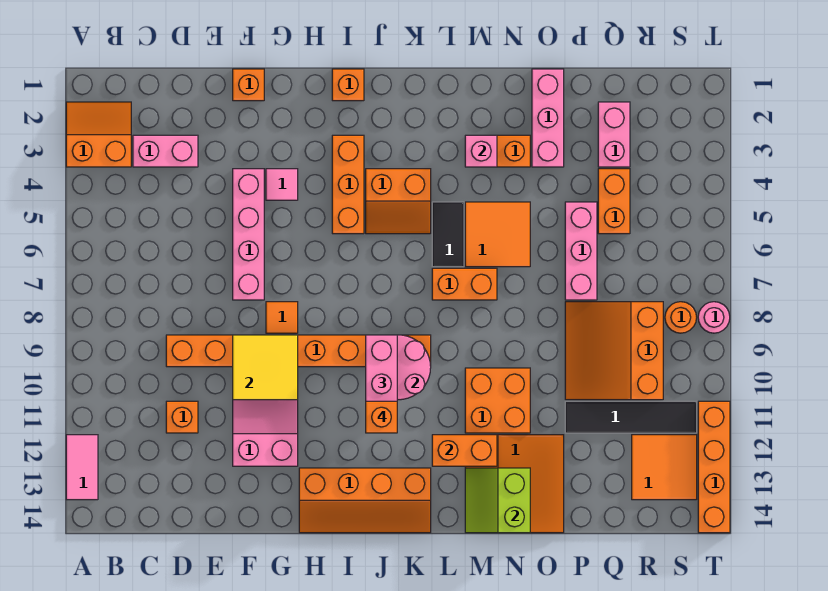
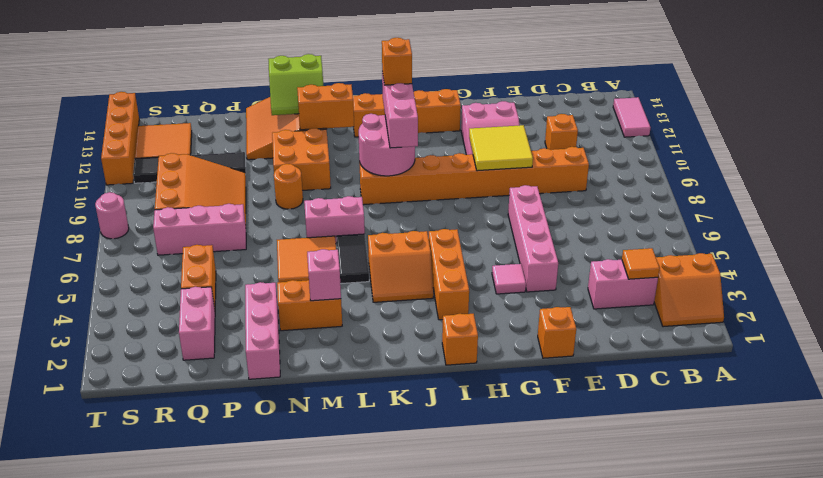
orange tile G8 level 1 -> orange tile C3 level 2
orange slope J4:K5 level 1 top 4 -> orange slope J4:K5 level 1 top 5
orange brick L7:M7 level 1 -> pink brick L7:M7 level 1
lime slope M13:N14 level 2 top N -> lime slope M13:N14 level 2 top 14
pink brick P5:P7 level 1 -> pink brick P7:R7 level 1
orange round brick S8 level 1 -> orange round brick N9 level 1

